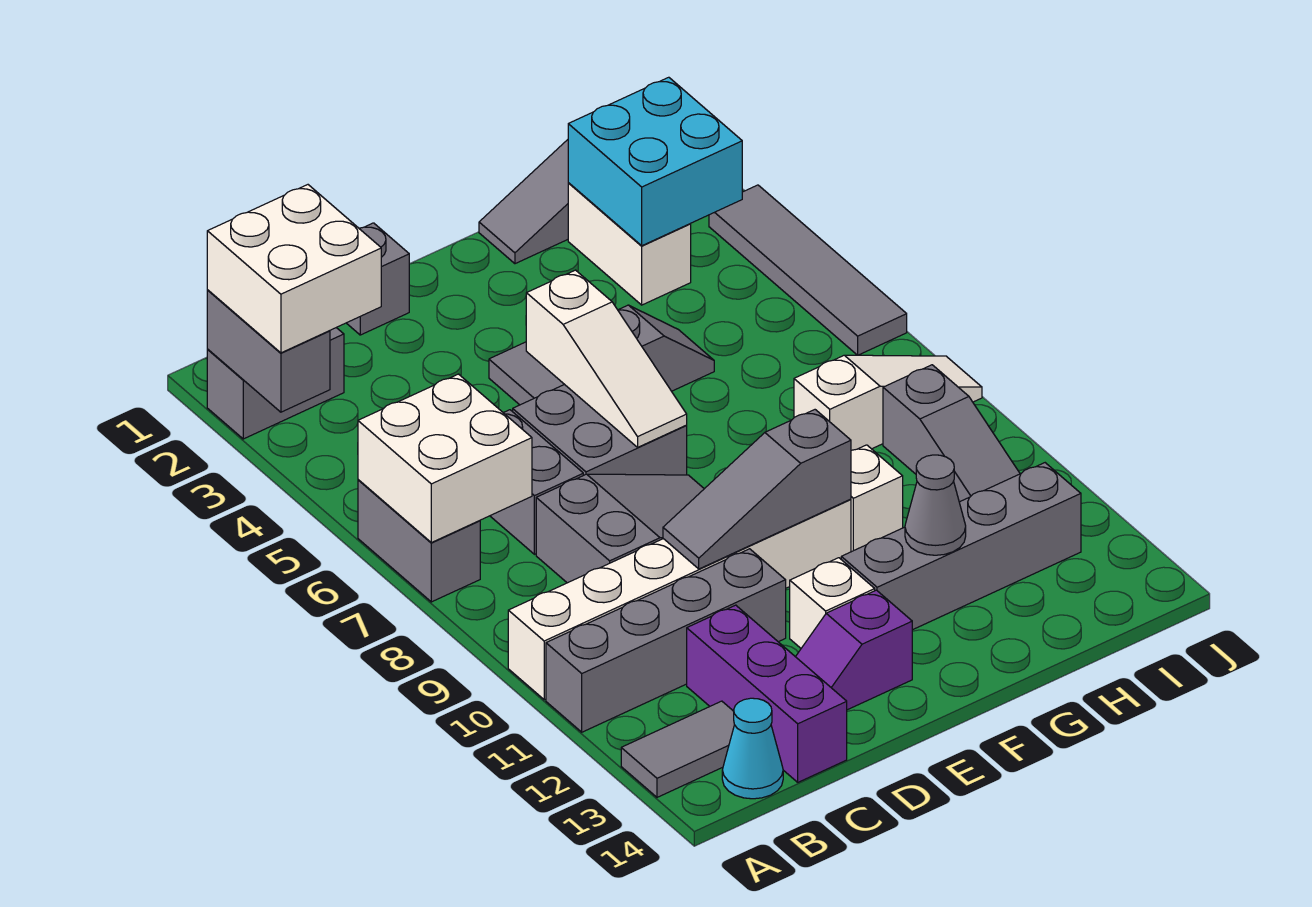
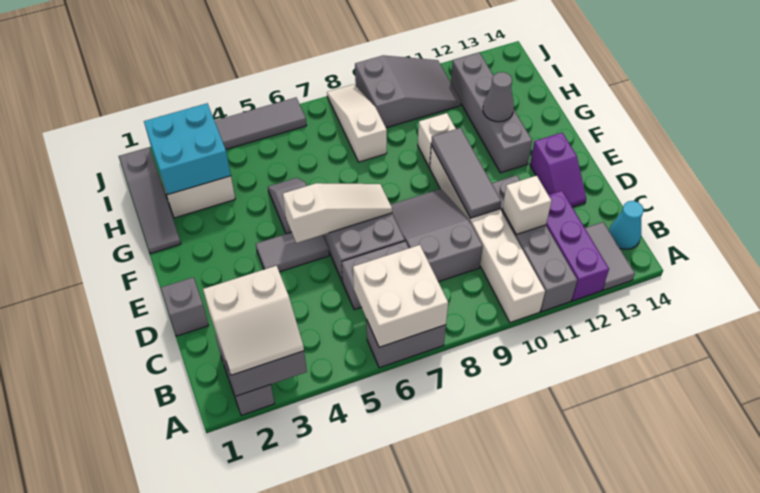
white brick A2:B3 level 3 -> white slope A2:B3 level 3 top B
purple brick C12:C14 level 1 -> purple brick A12:C12 level 1
grey slope D10:F10 level 2 top F -> grey tile D10:F10 level 2
white brick E12 level 1 -> white brick C11 level 2
grey slope I9:I11 level 1 top 9 -> grey slope I9:J11 level 1 top 9

